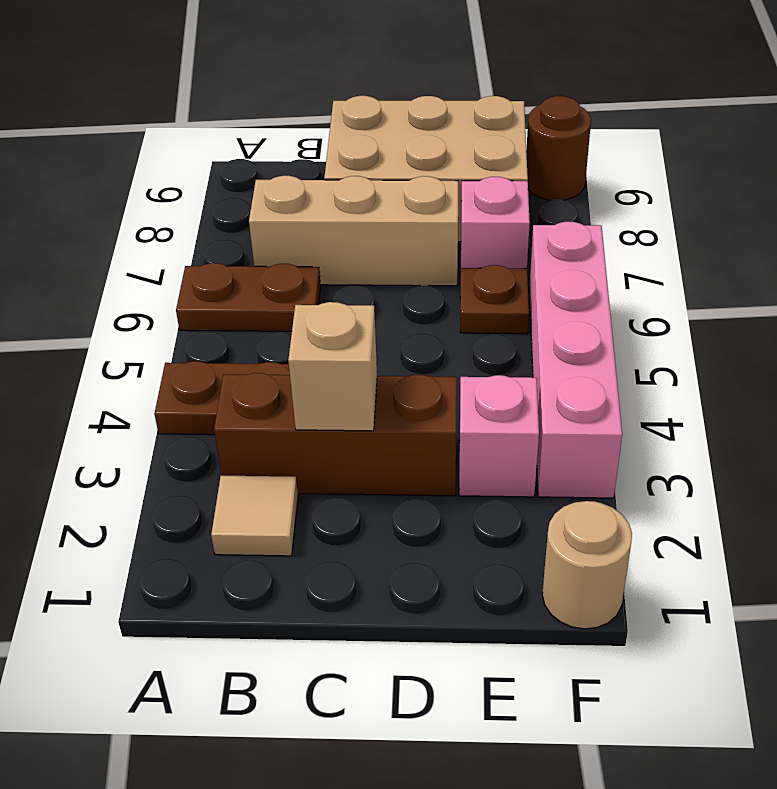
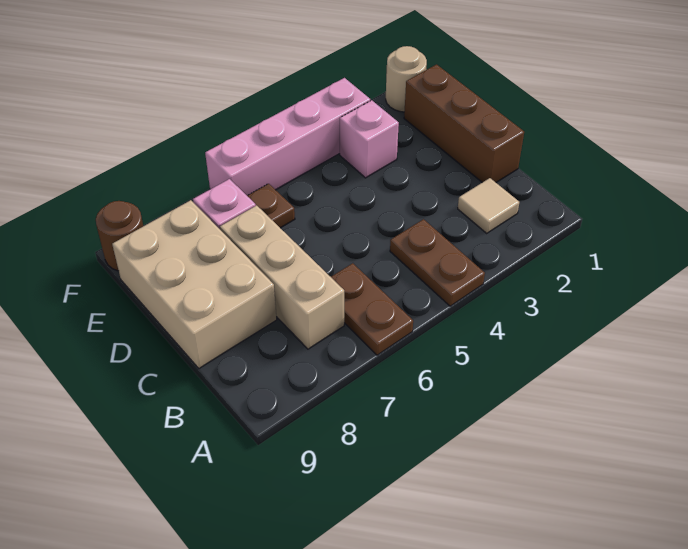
brown brick B3:D3 level 1 -> brown brick C1:E1 level 1
tan brick C3 level 2 -> none

